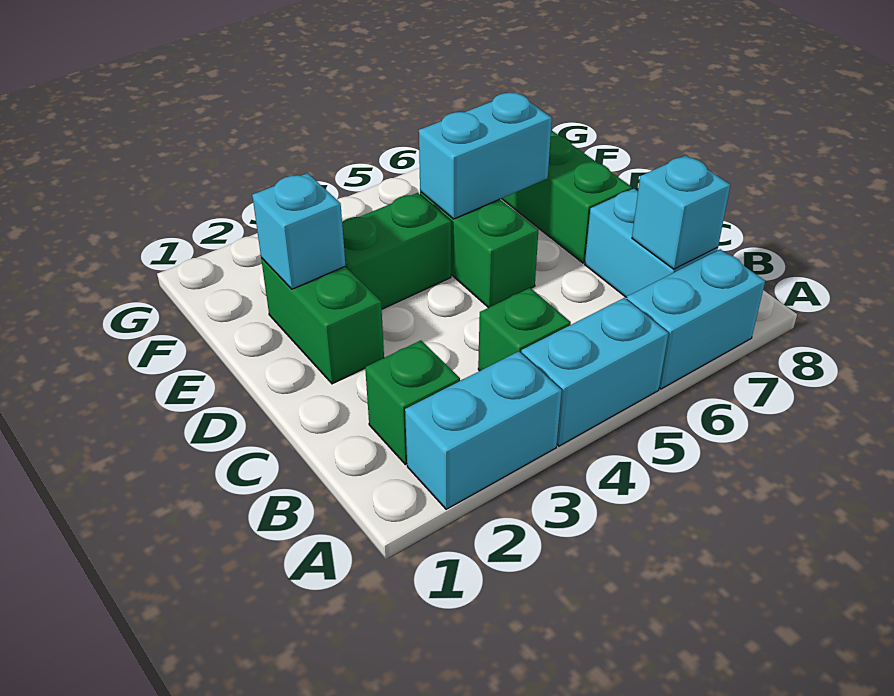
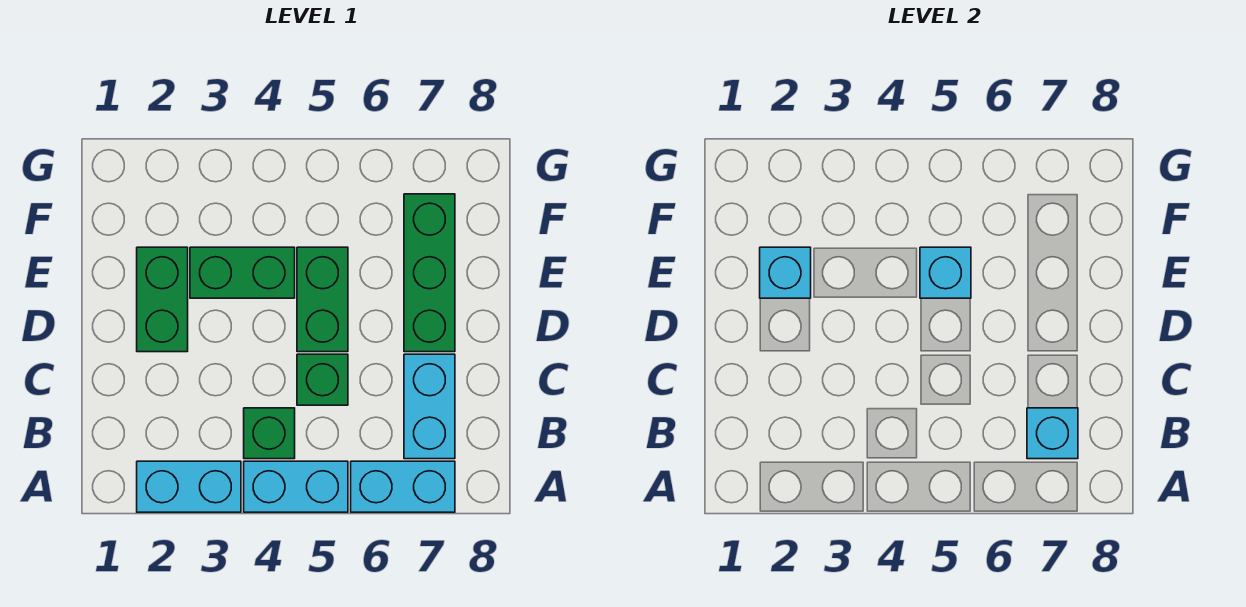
green brick B2 level 1 -> green brick C5 level 1
cyan brick E5:E6 level 2 -> cyan brick E5 level 2

